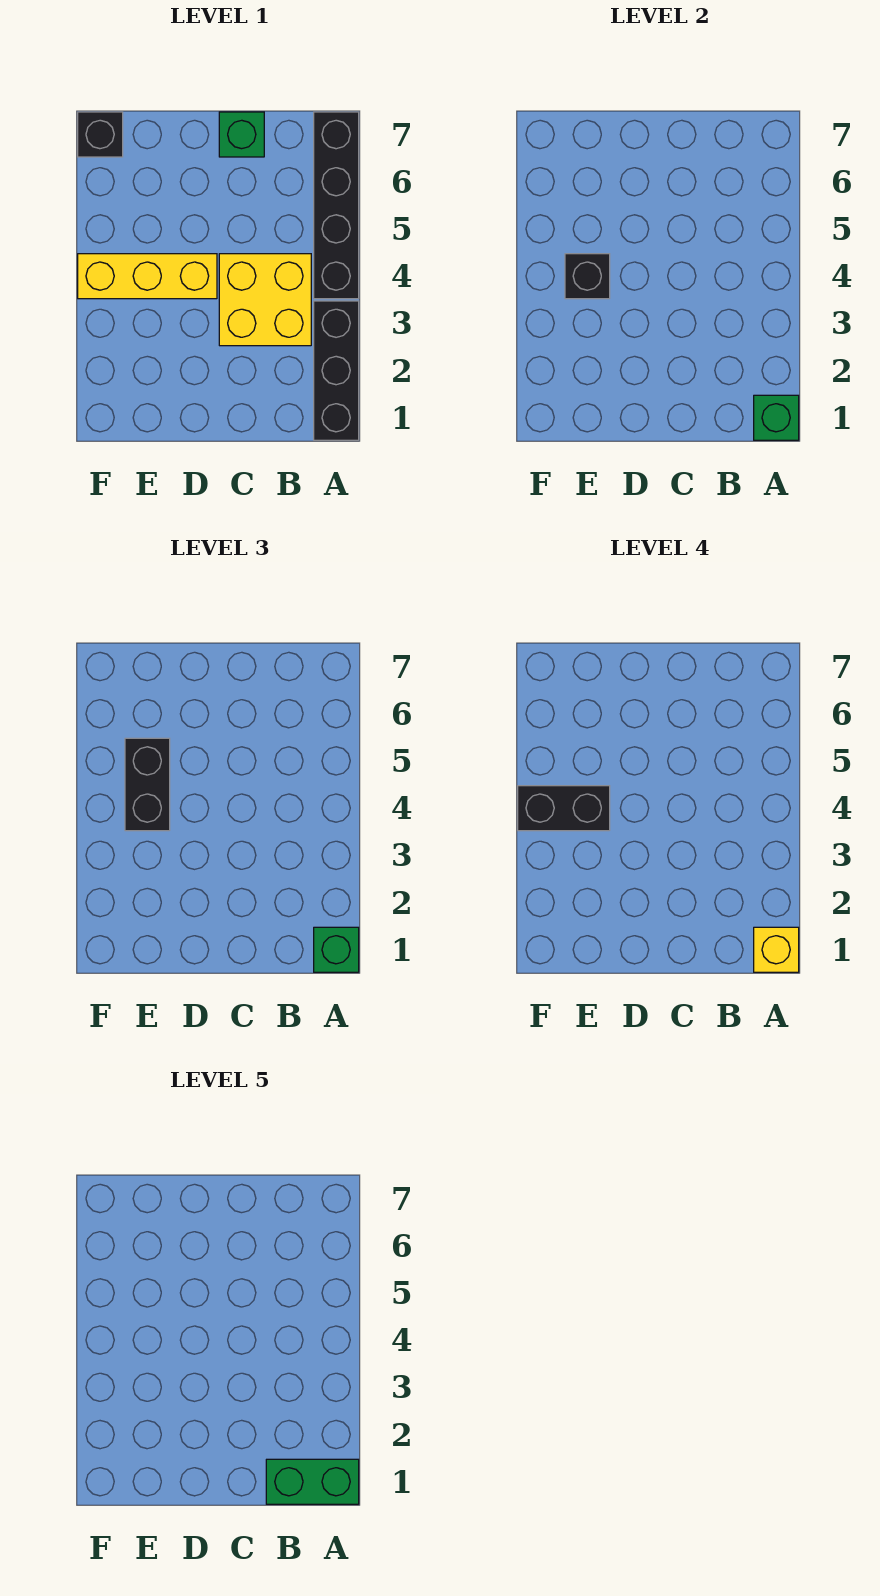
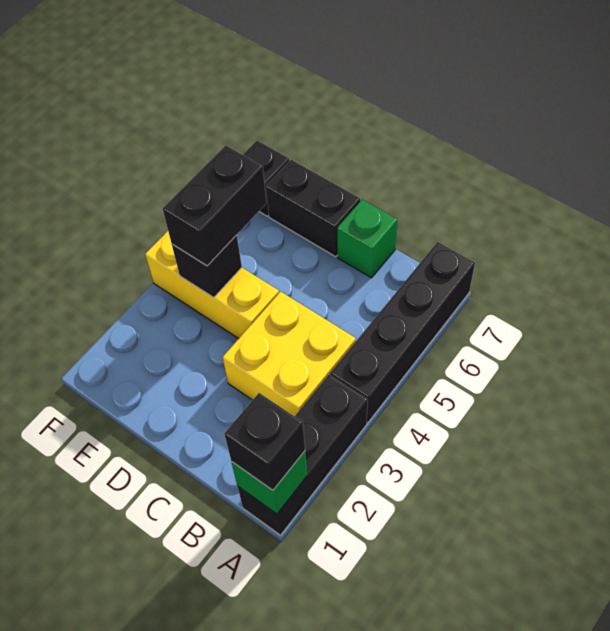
green brick A1 level 3 -> black brick A1 level 3
yellow brick A1 level 4 -> none
green brick A1:B1 level 5 -> none
black brick E4:F4 level 4 -> black brick D7:E7 level 1

